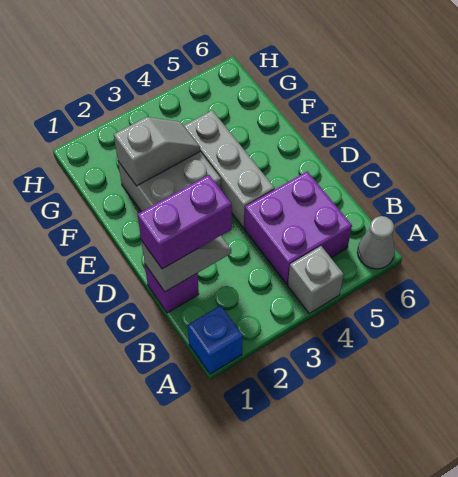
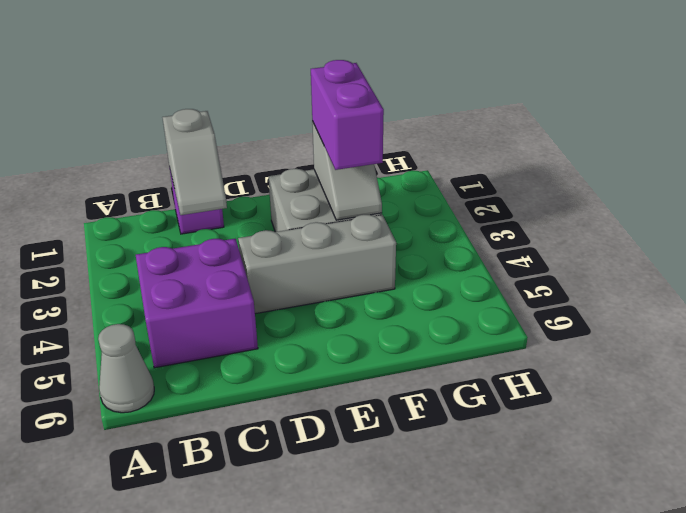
blue brick A1 level 1 -> none
grey brick A4 level 1 -> none
purple brick C1:C2 level 3 -> purple brick F2:F3 level 3

